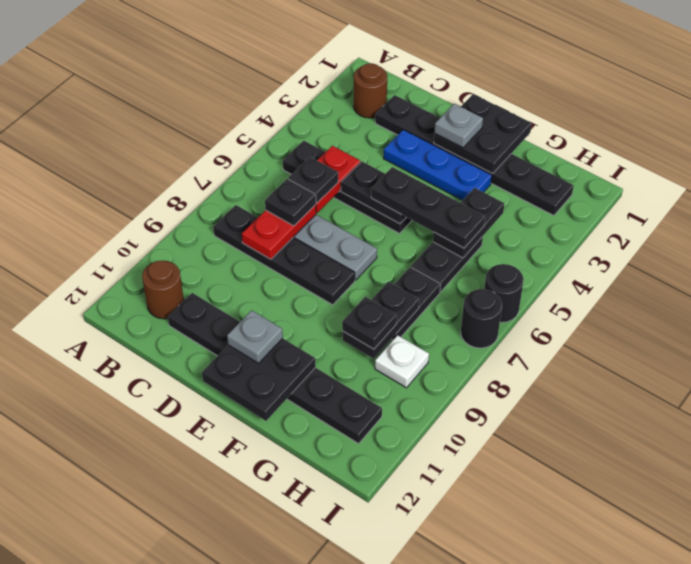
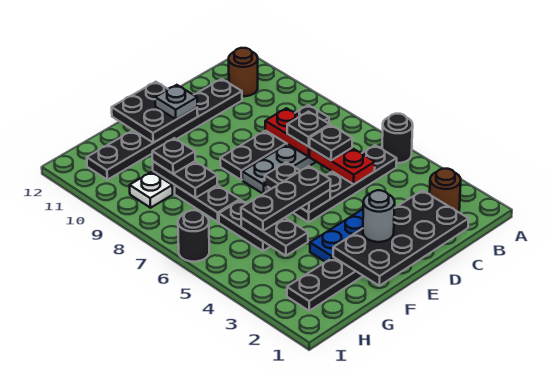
black plate D5:E5 level 2 -> black plate E5:E6 level 2
black plate E1:F2 level 2 -> black plate C1:F2 level 2
grey plate E2 level 3 -> grey round brick E2 level 3
black round brick I7 level 1 -> black round brick A5 level 1

